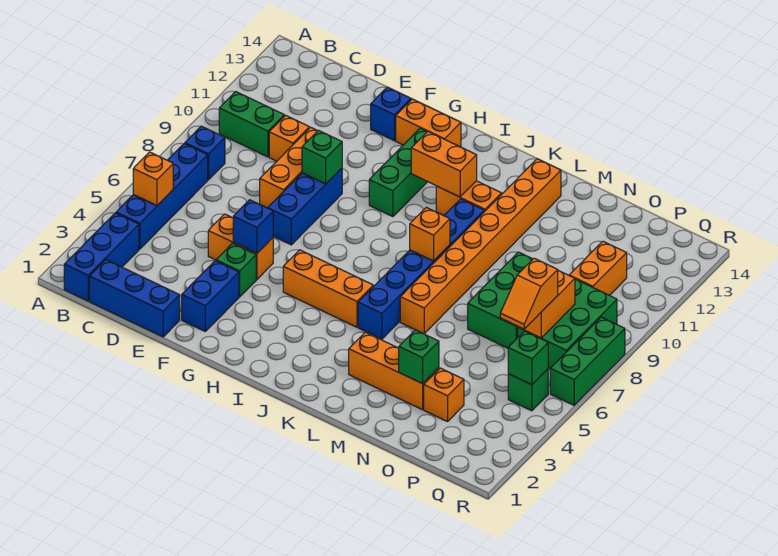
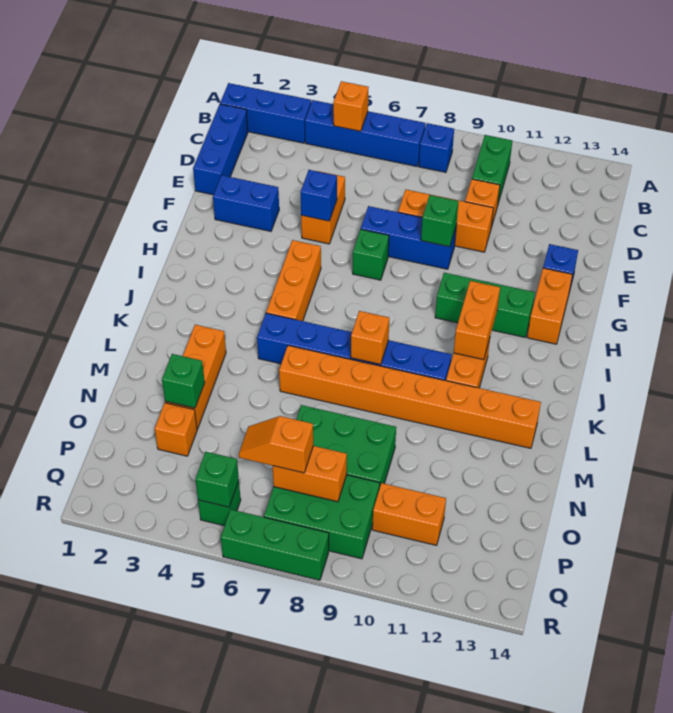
green brick F4 level 1 -> green brick G7 level 1

